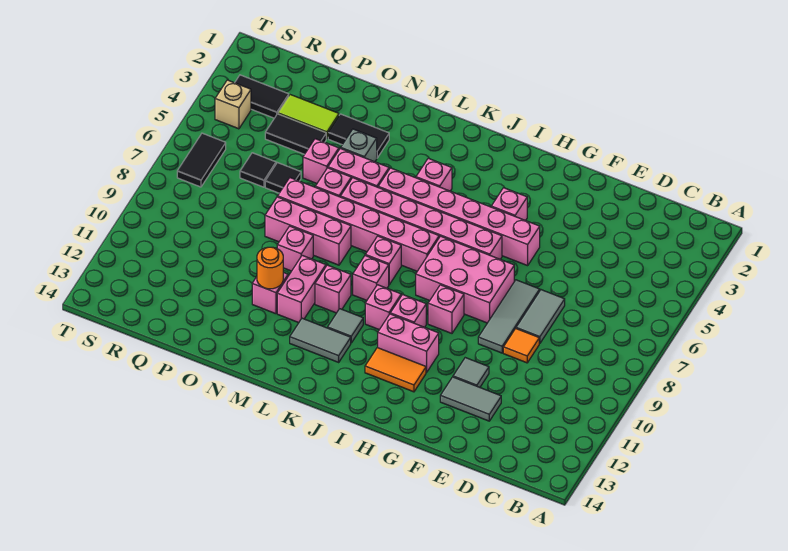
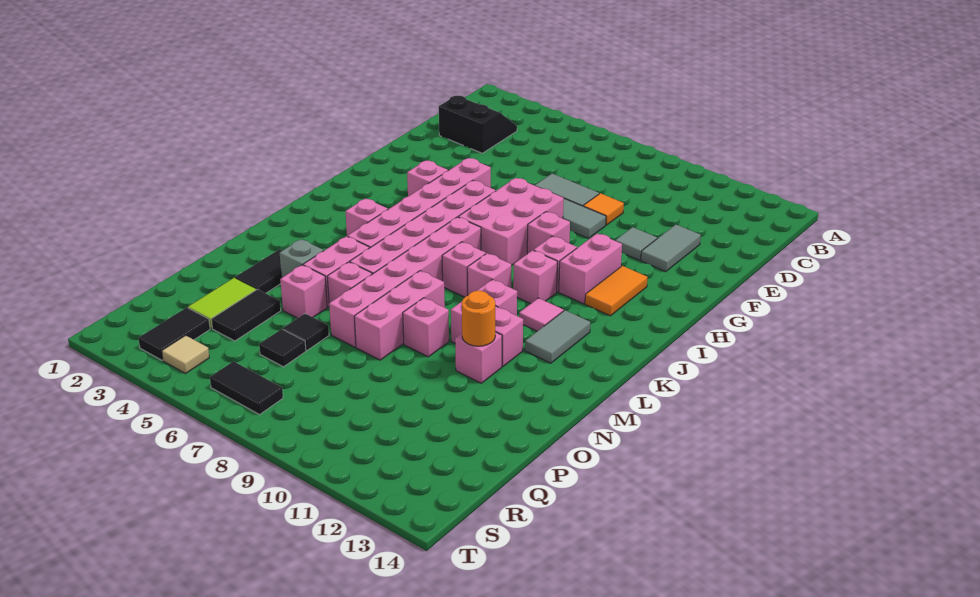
none -> black slope C2:D3 level 1 top D
grey tile K11 level 1 -> pink tile K11 level 1
tan brick S4 level 1 -> tan tile S4 level 1

